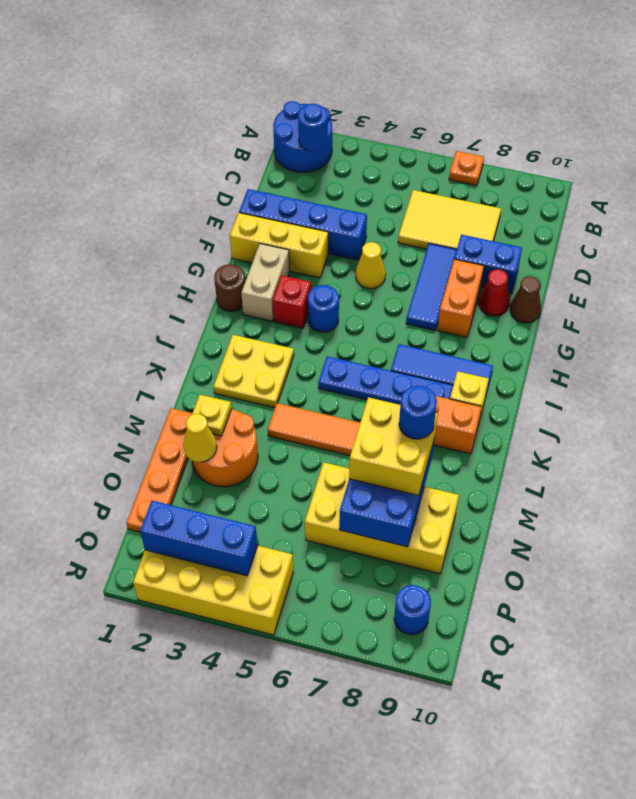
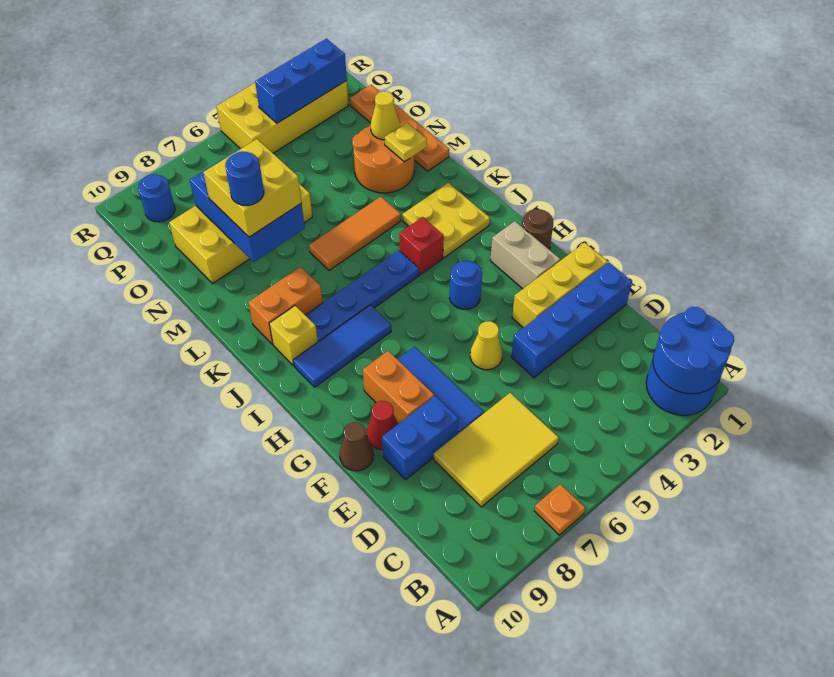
blue round brick B2 level 2 -> blue round brick A1:B2 level 2
red brick H3 level 1 -> red brick J4 level 1

